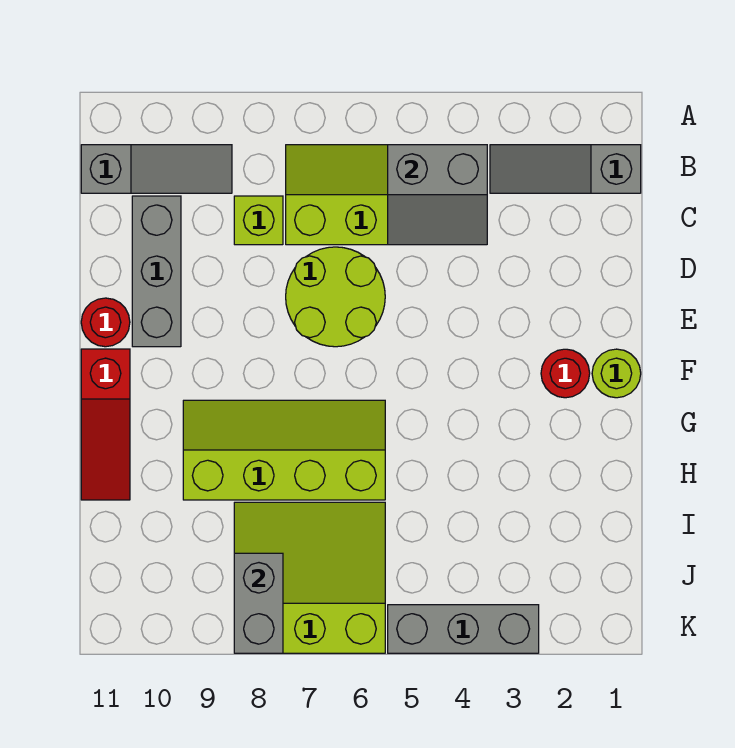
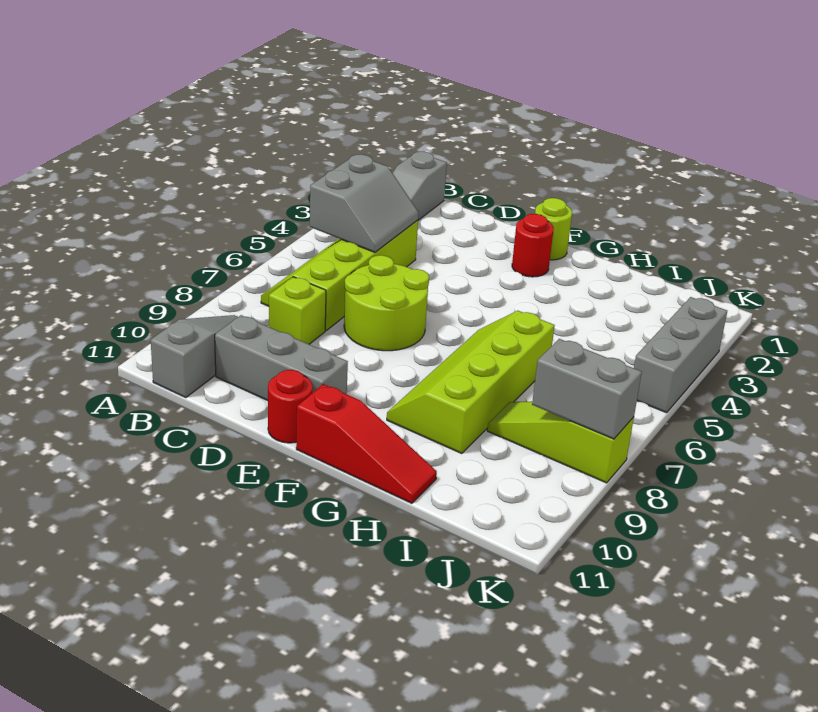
lime slope I6:K8 level 1 top K -> lime slope I8:K8 level 1 top K

